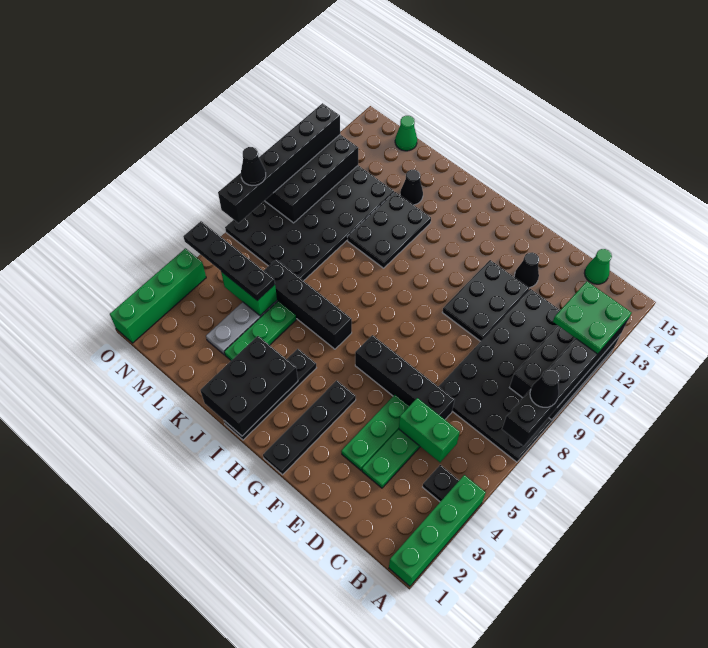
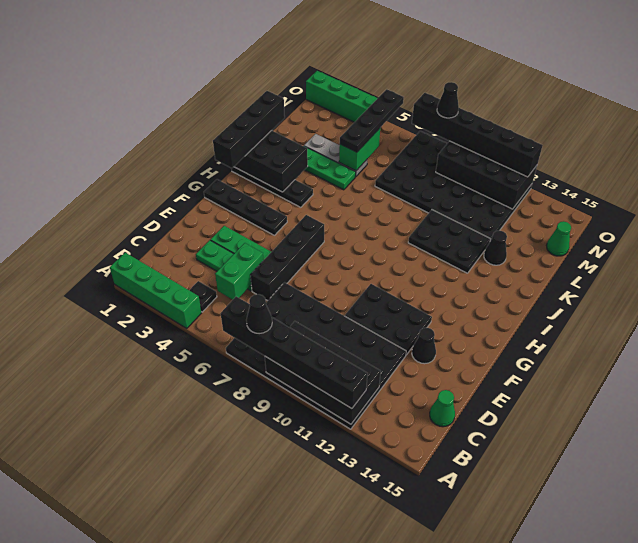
green plate A11:B12 level 4 -> none
black brick I6:L6 level 1 -> black brick H1:K1 level 3

